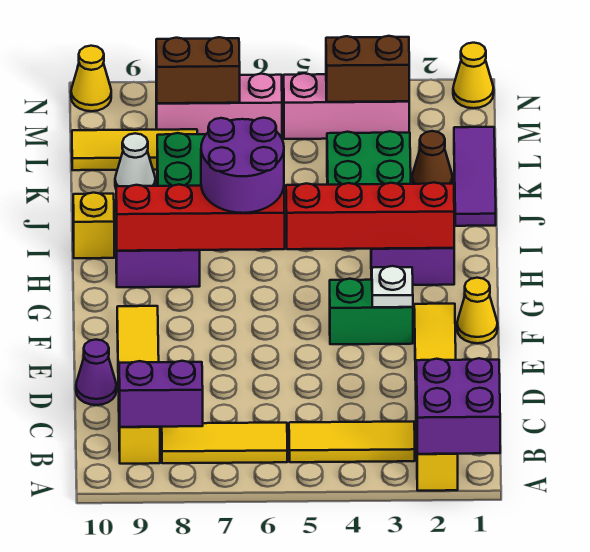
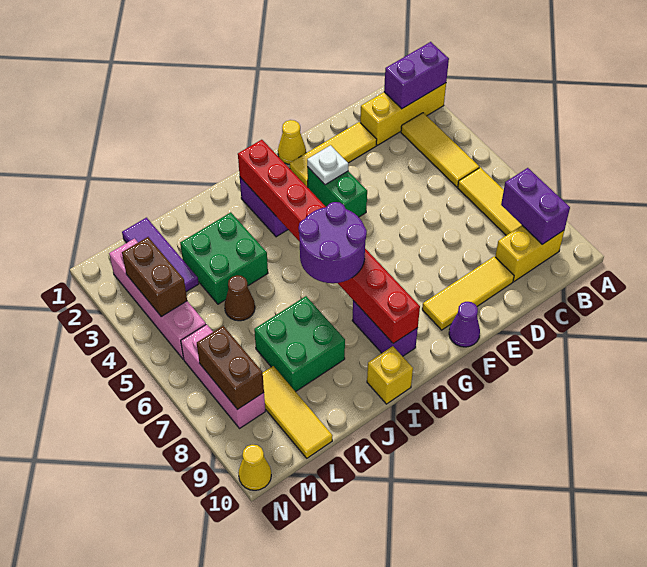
purple brick A1:B2 level 2 -> purple brick A2:B2 level 2
purple cone D10 level 1 -> purple cone F10 level 1
purple tile J1:L1 level 1 -> purple tile L1:L3 level 1
brown cone K2 level 1 -> brown cone K5 level 1
white cone K9 level 1 -> none
pink brick M3:M5 level 1 -> pink brick M2:M5 level 1
yellow cone N1 level 1 -> none

